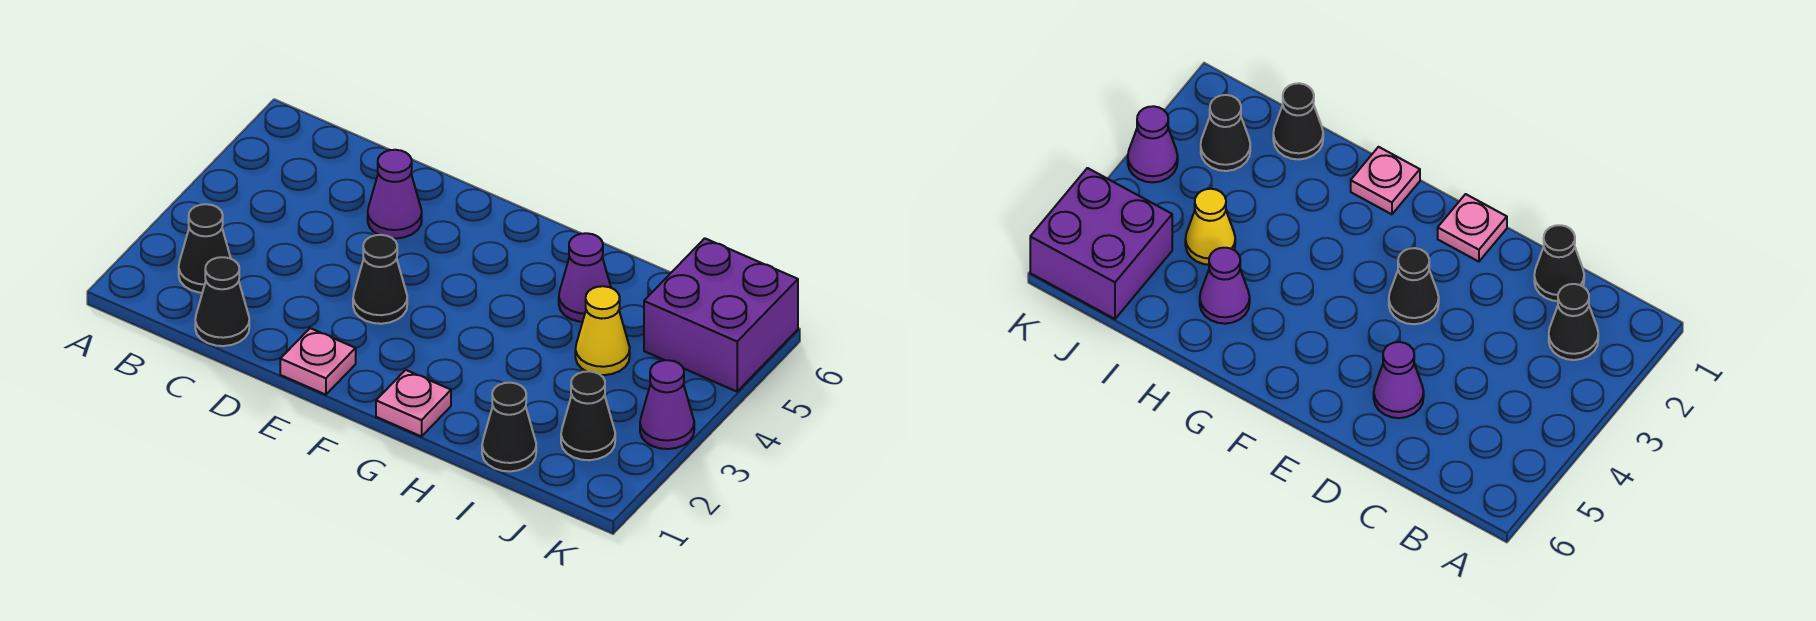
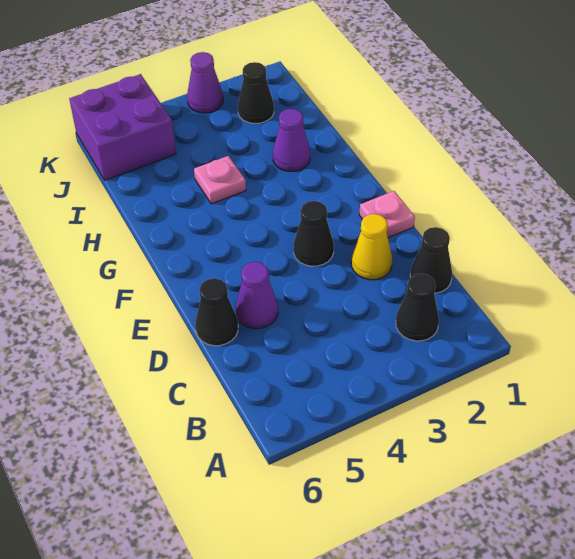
pink plate G1 level 1 -> pink plate H4 level 1
purple cone H5 level 1 -> purple cone H2 level 1
black cone I1 level 1 -> black cone D6 level 1
yellow cone I4 level 1 -> yellow cone D2 level 1

